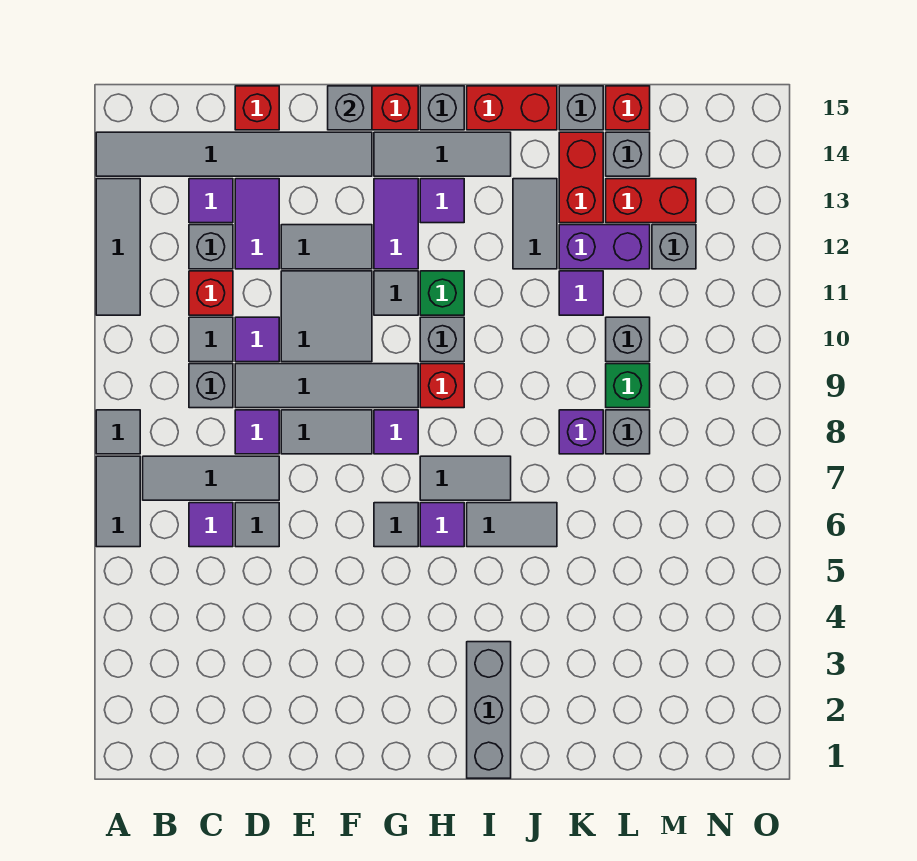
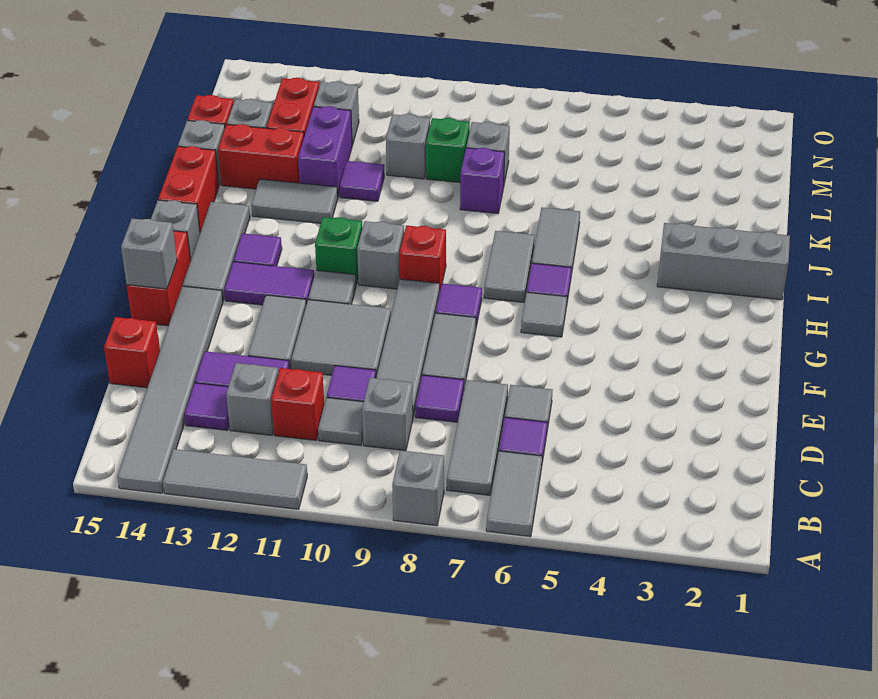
grey tile A6:A7 level 1 -> grey tile A6:B6 level 1
grey tile A8 level 1 -> grey brick A8 level 1

